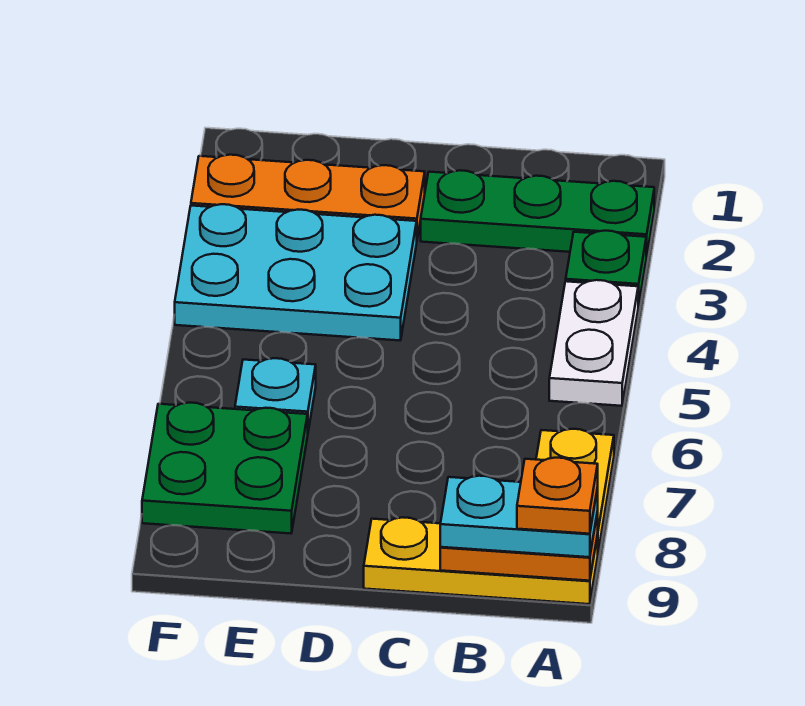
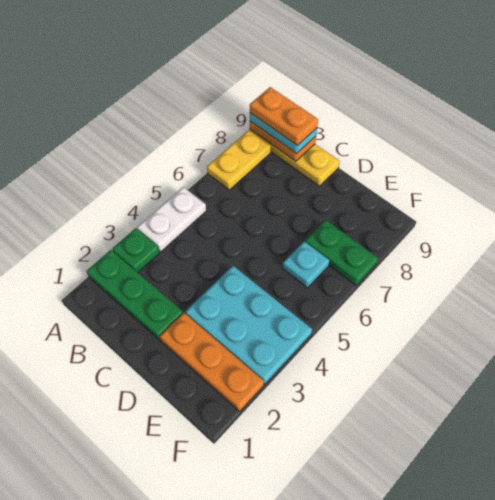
orange plate A9 level 4 -> orange plate A9:B9 level 4
green plate E7:F8 level 1 -> green plate E7:F7 level 1

